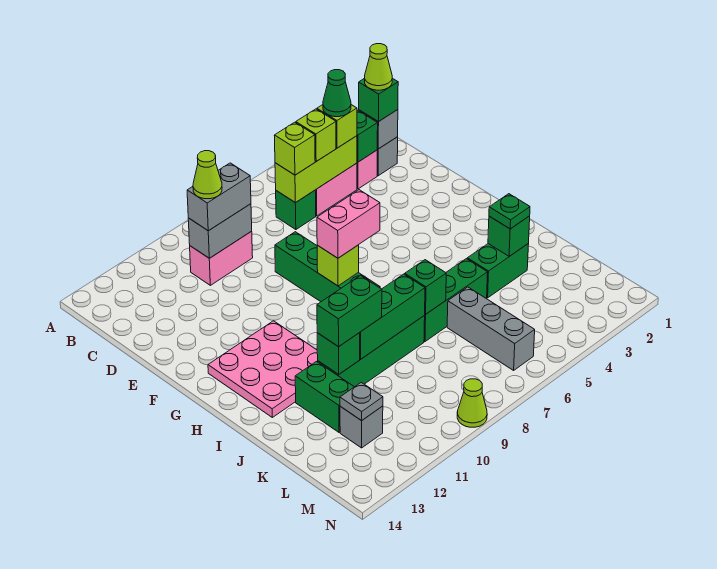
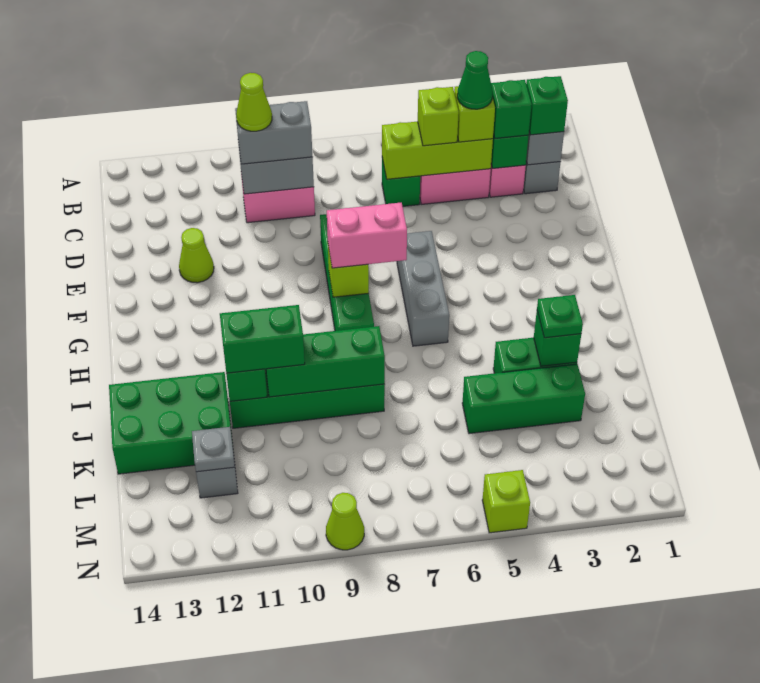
lime cone C2 level 4 -> lime cone E12 level 1
lime brick C6 level 3 -> lime brick N5 level 1
pink plate G11:I13 level 1 -> none
green brick J5:J7 level 1 -> green brick K3:K5 level 1
green brick J7 level 2 -> green brick C3 level 3
green brick J12:K12 level 1 -> green brick J12:K14 level 1
grey brick K6:M6 level 1 -> grey brick F6:H6 level 1

